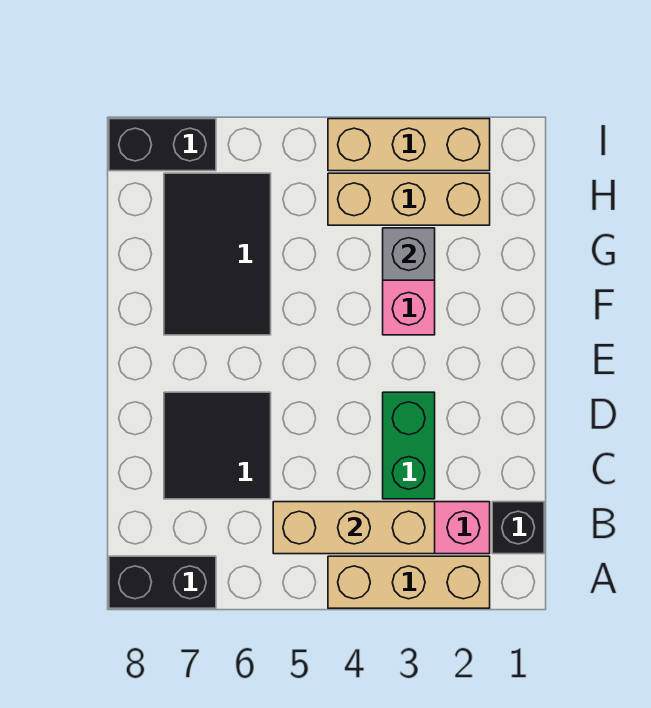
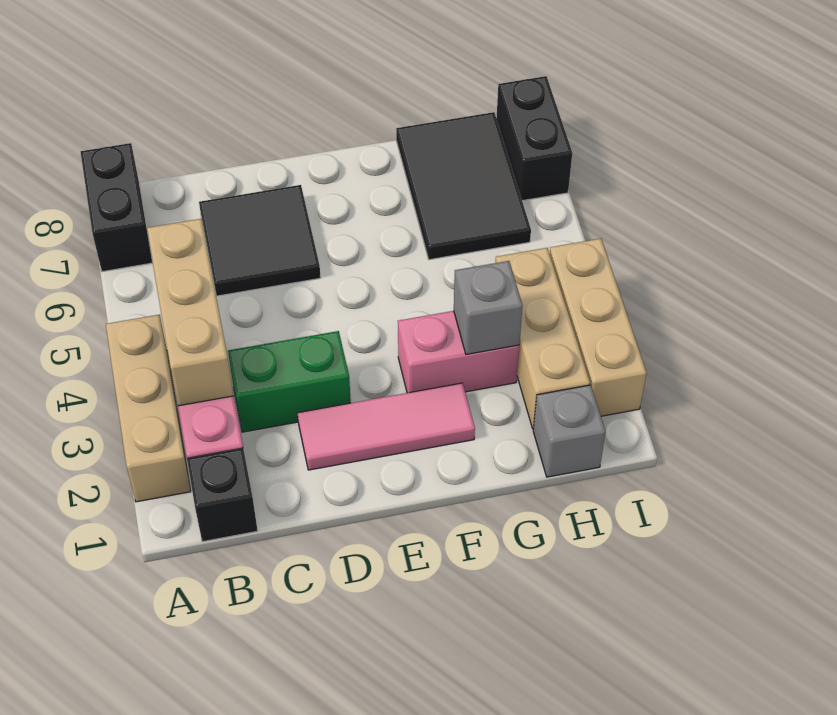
none -> pink tile D2:F2 level 1
black tile F6:H7 level 1 -> black tile G6:H8 level 1
none -> grey brick H1 level 1

